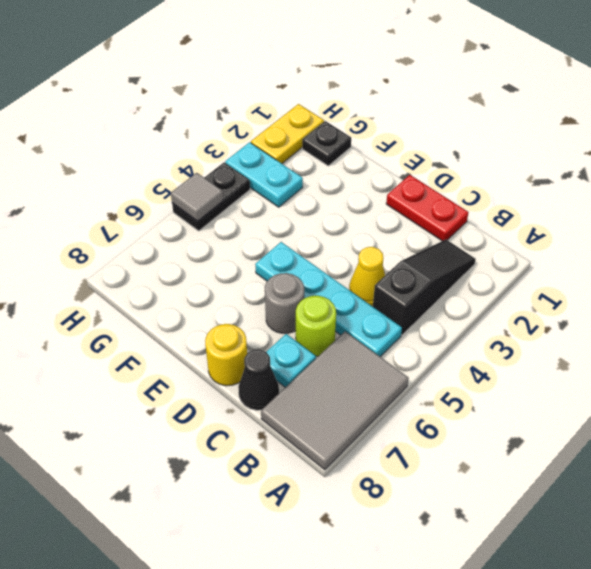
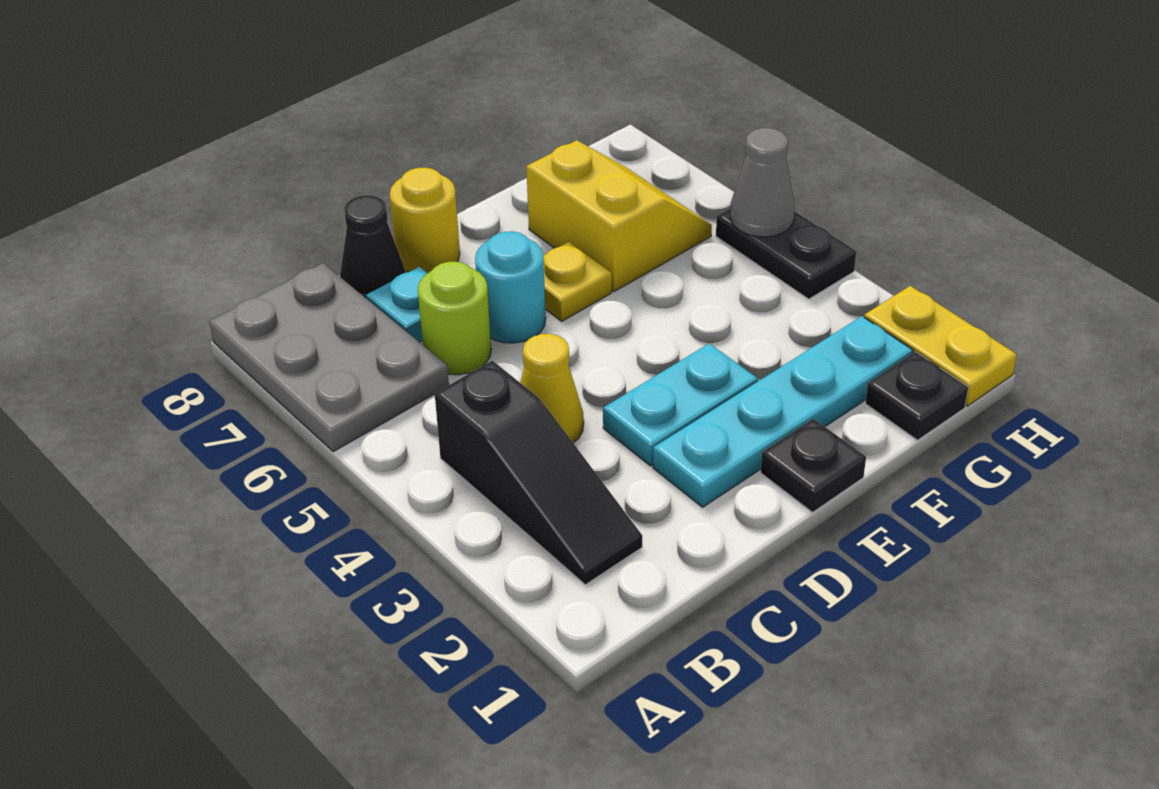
grey tile A6:B8 level 1 -> grey plate A6:B8 level 1
cyan plate B5:E5 level 1 -> cyan plate D2:G2 level 1
red plate C1:D1 level 1 -> none
grey round brick D6 level 1 -> cyan round brick D6 level 1
none -> black plate E1 level 1
none -> yellow plate E6 level 1
none -> yellow slope F6:G7 level 1 top F
cyan plate G3:H3 level 1 -> cyan plate D3:E3 level 1
grey tile H5 level 2 -> grey cone H5 level 2

